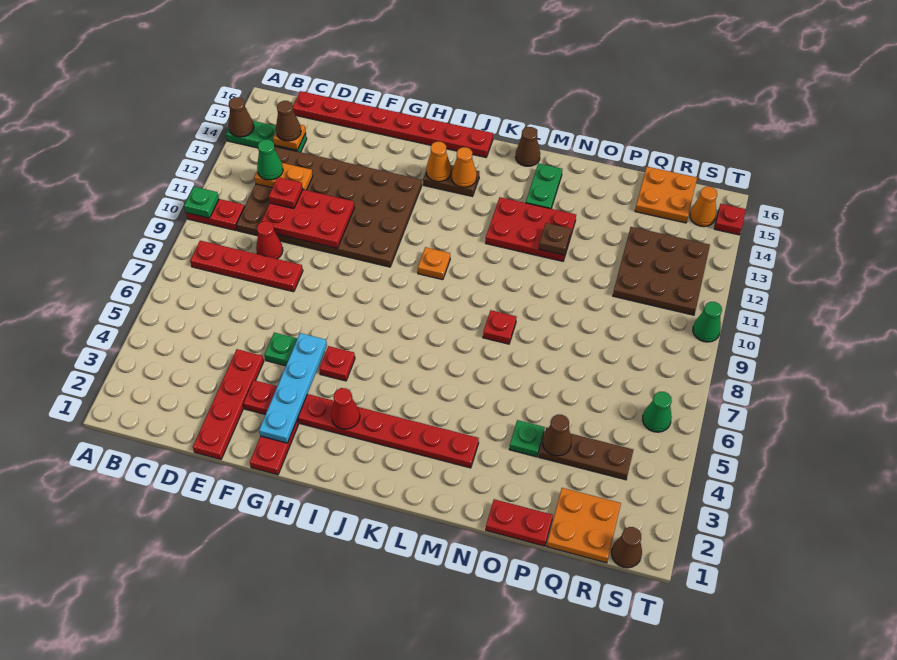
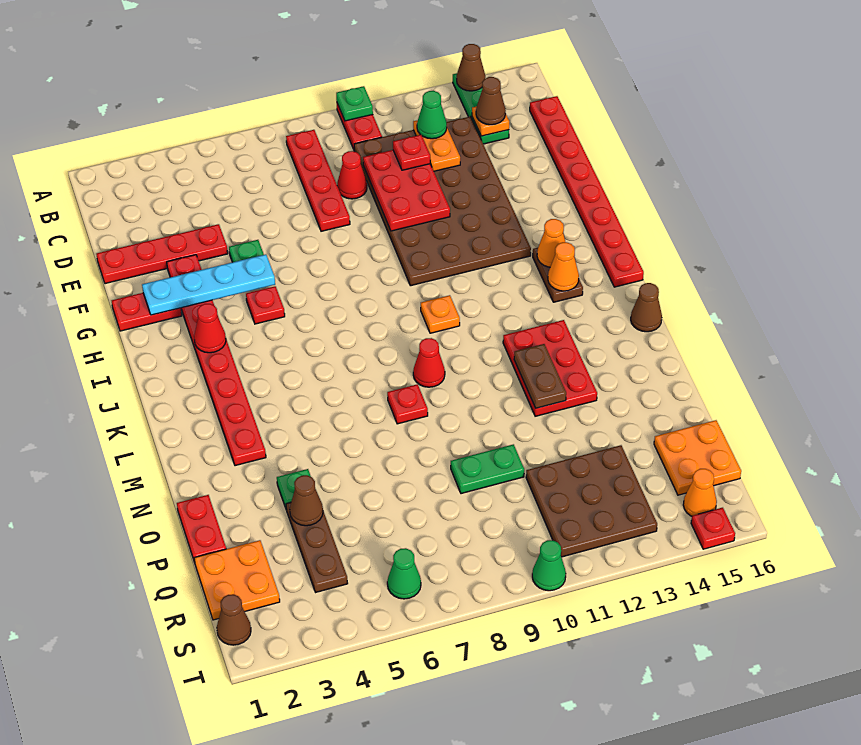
none -> red cone L9 level 1
green plate M14:M15 level 1 -> green plate P9:P10 level 1
brown plate N12 level 2 -> brown plate M12:N12 level 2

